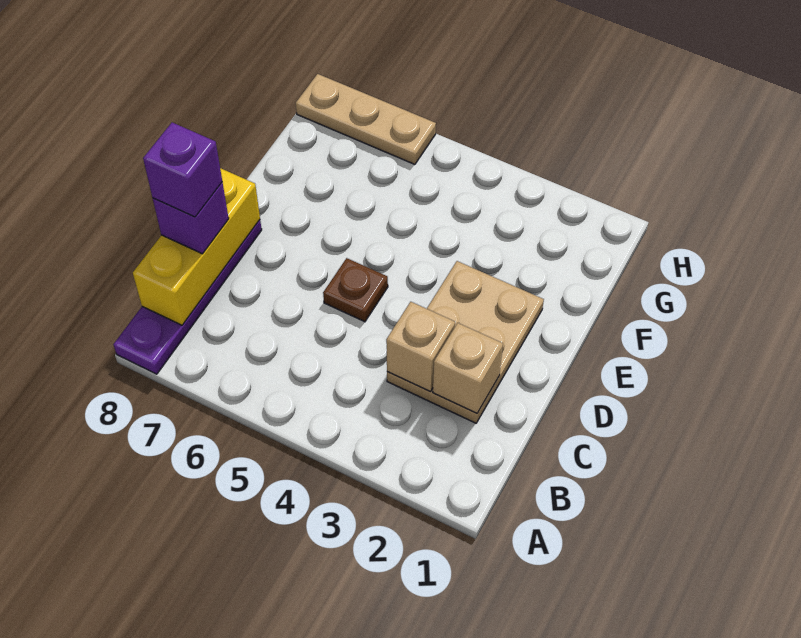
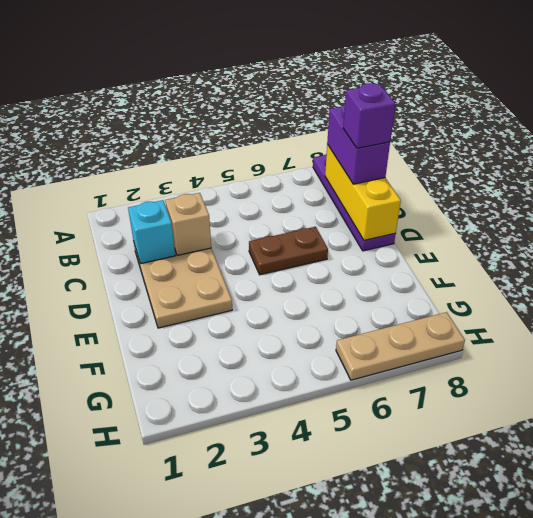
tan brick C2 level 2 -> cyan brick C2 level 2
purple brick C8 level 3 -> purple brick B8:C8 level 3
brown plate D5 level 1 -> brown plate D5:D6 level 1

